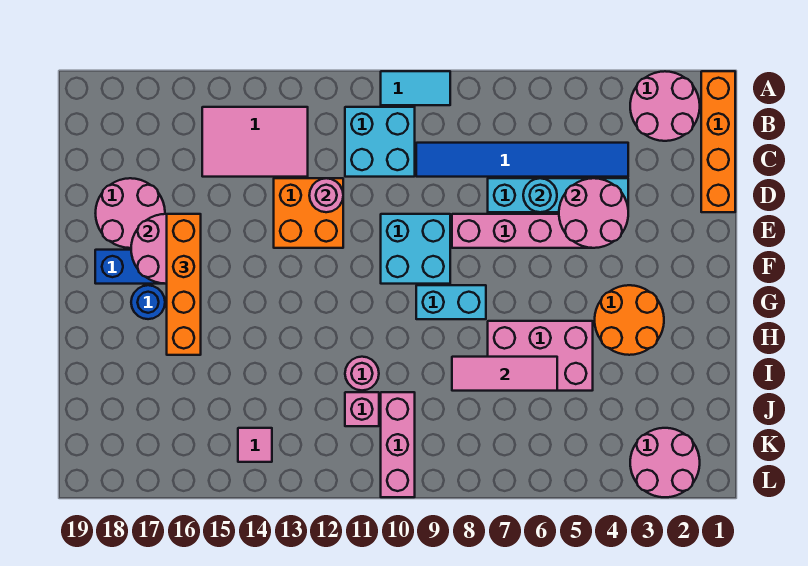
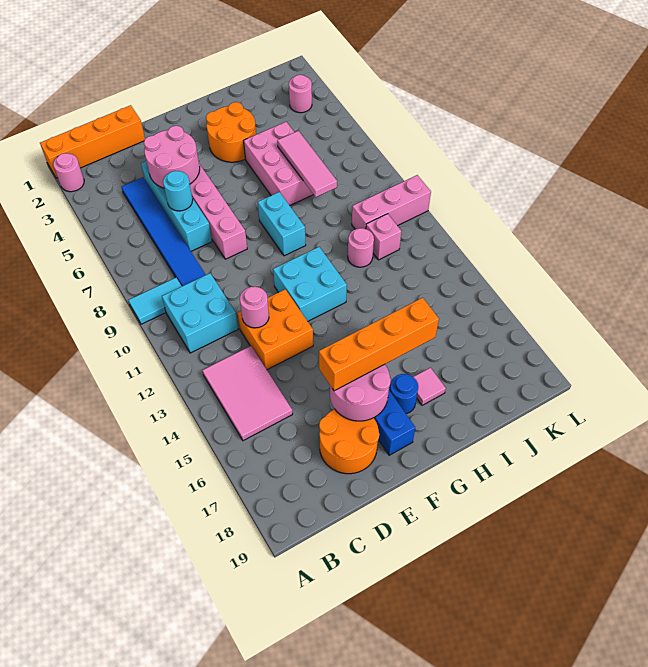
pink round brick A2:B3 level 1 -> pink round brick A2 level 1
cyan tile A9:A10 level 1 -> cyan tile A9:B9 level 1
pink round brick D17:E18 level 1 -> orange round brick D17:E18 level 1
cyan brick E9:F10 level 1 -> cyan brick F11:G12 level 1
pink round brick K2:L3 level 1 -> pink round brick K3 level 1
pink tile K14 level 1 -> pink tile H17 level 1

